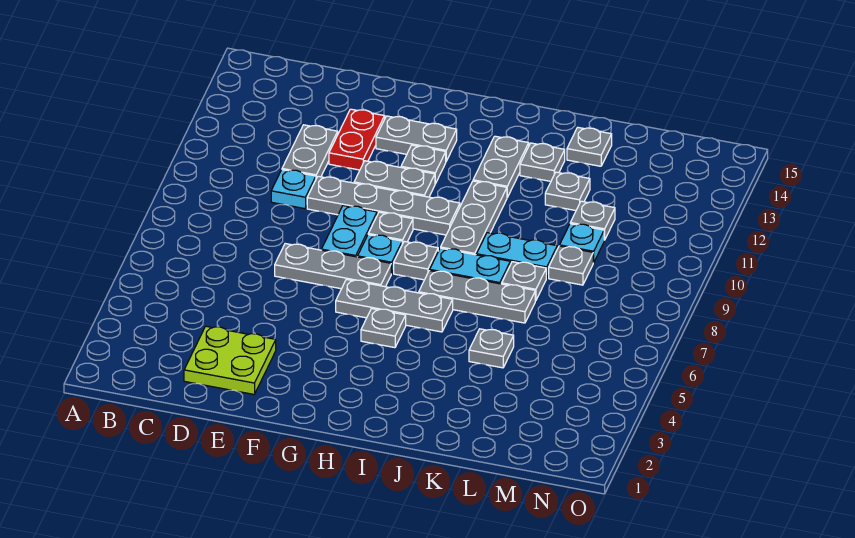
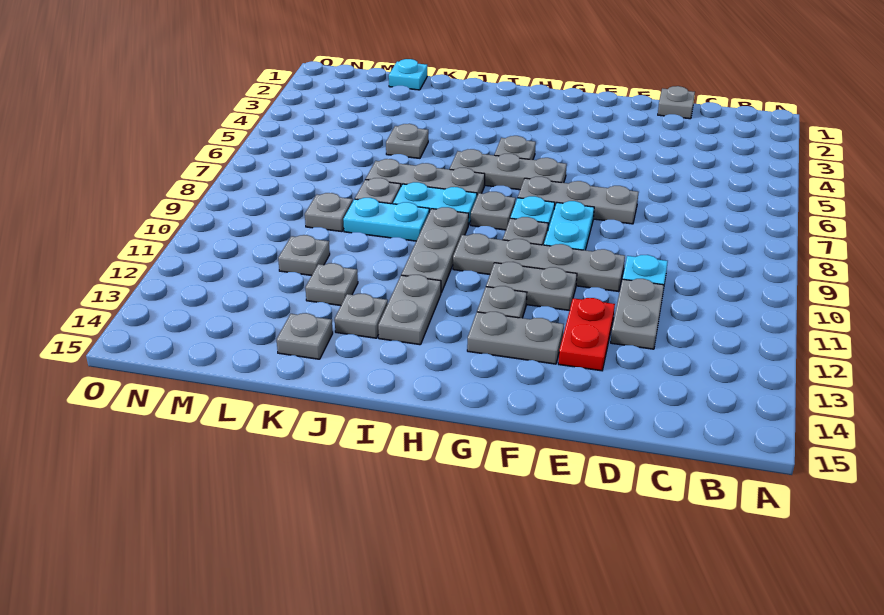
none -> grey plate D1 level 1
lime plate D2:E3 level 1 -> none
cyan plate L10 level 1 -> cyan plate L1 level 1

